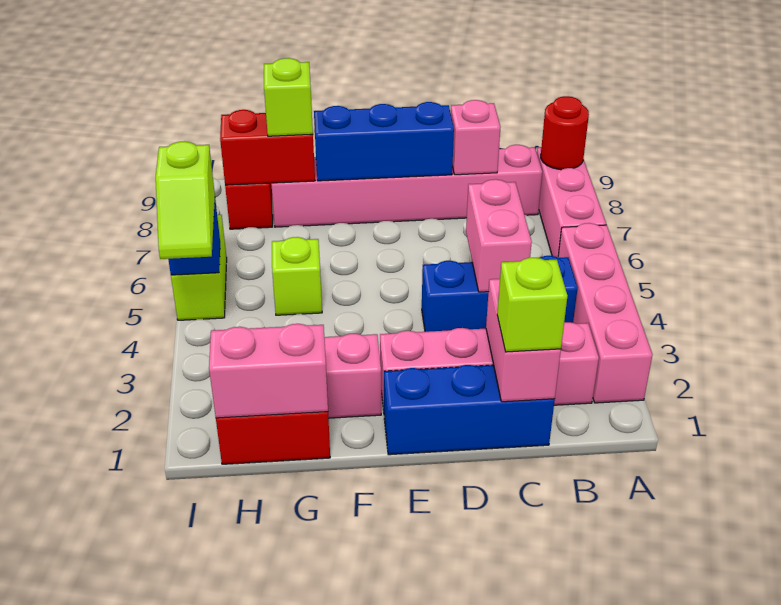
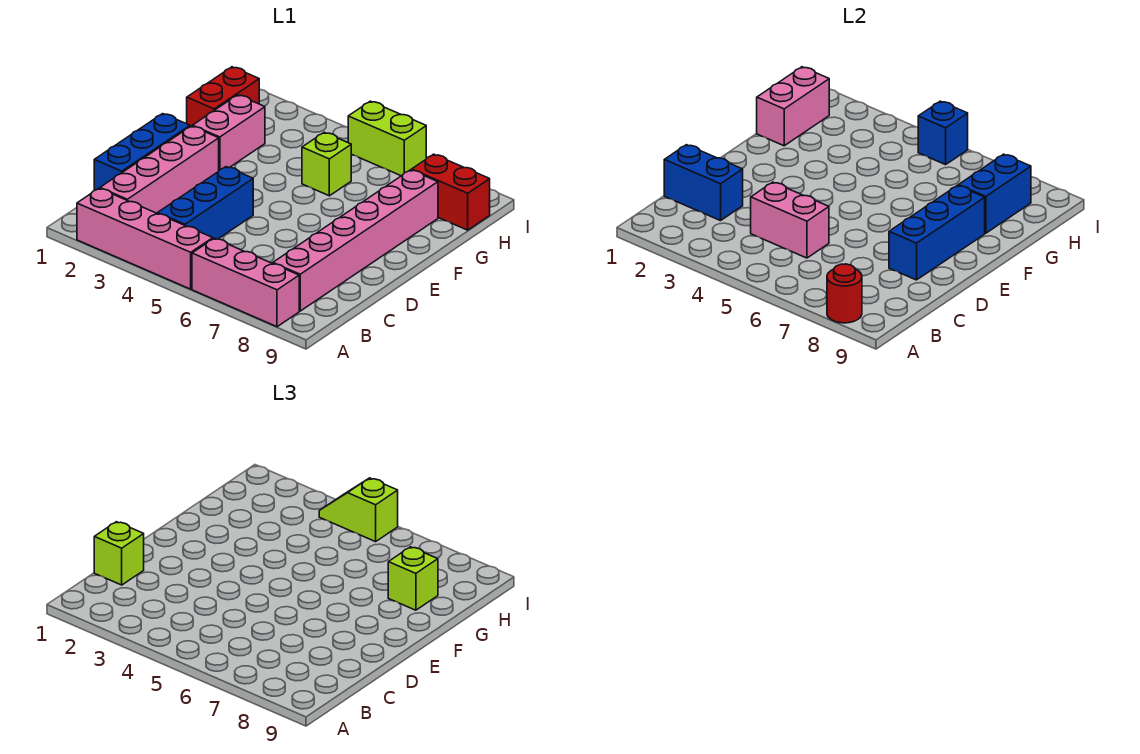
pink brick C1:C2 level 2 -> blue brick C1:C2 level 2
pink brick C8 level 2 -> none
red brick G8:H8 level 2 -> blue brick G8:H8 level 2

